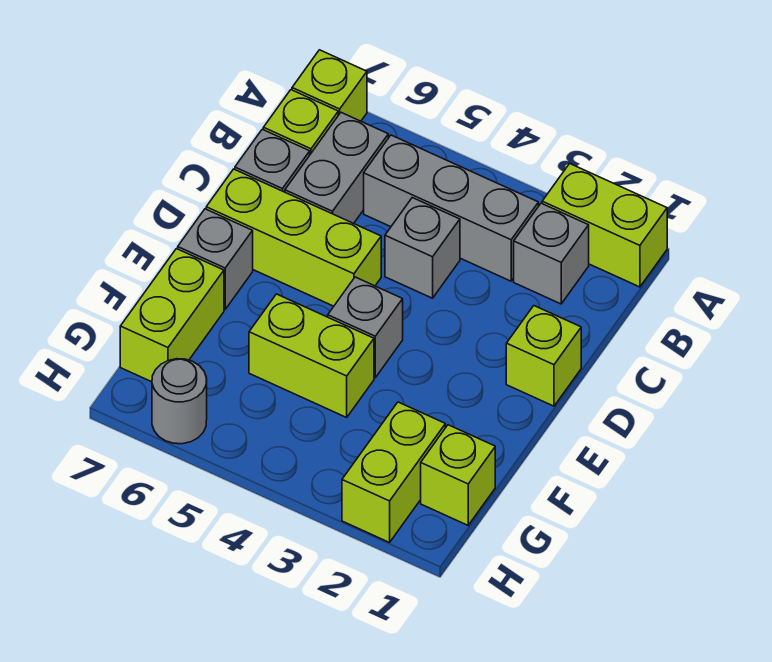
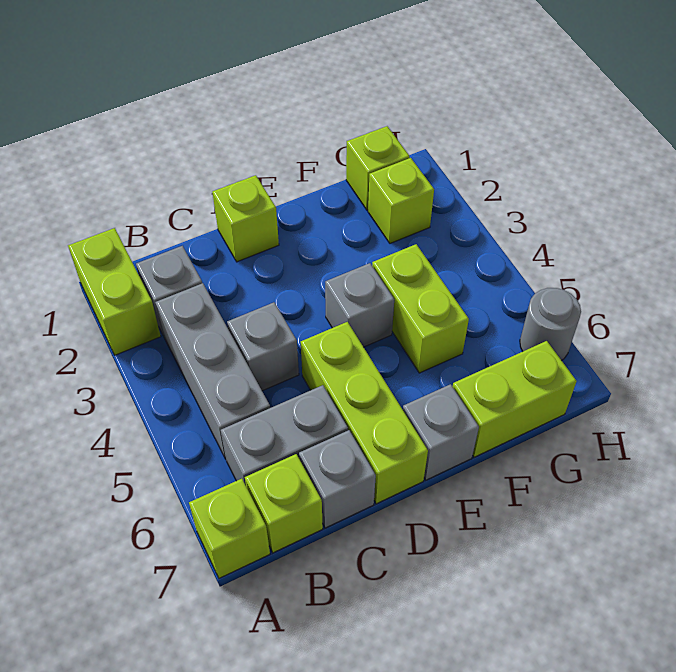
lime brick G2:H2 level 1 -> lime brick G2 level 1

